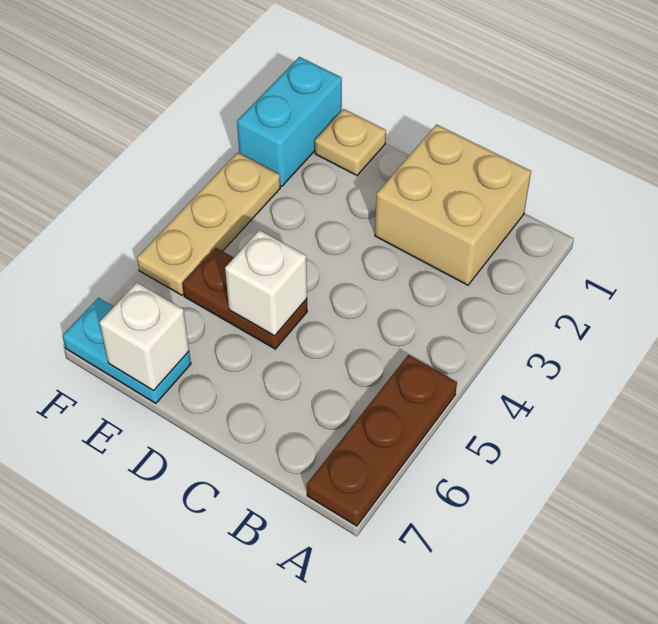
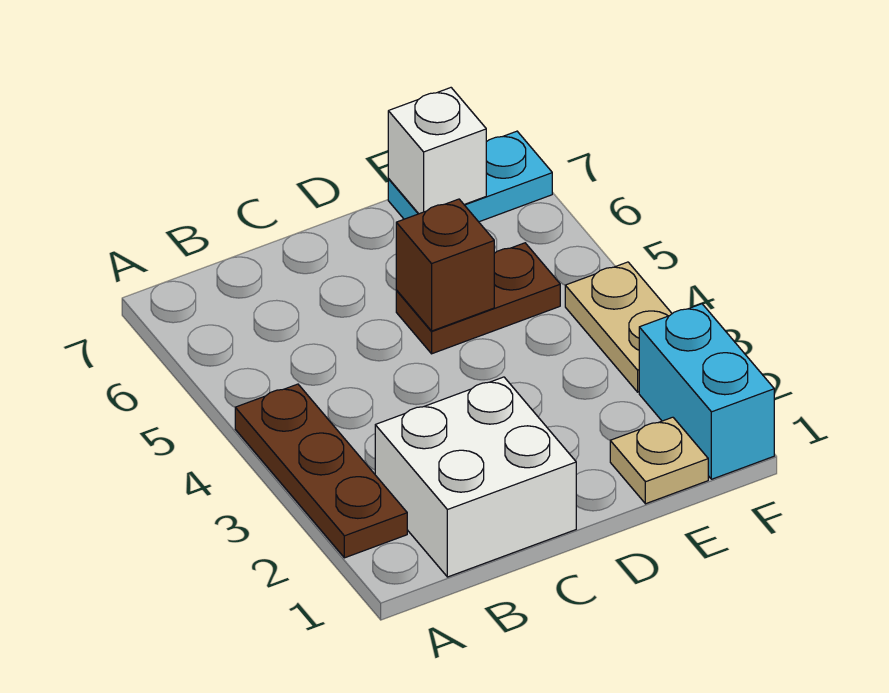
brown plate A5:A7 level 1 -> brown plate A2:A4 level 1
tan brick B1:C2 level 1 -> white brick B1:C2 level 1
white brick D5 level 2 -> brown brick D5 level 2
tan plate F3:F5 level 1 -> tan plate F3:F4 level 1

